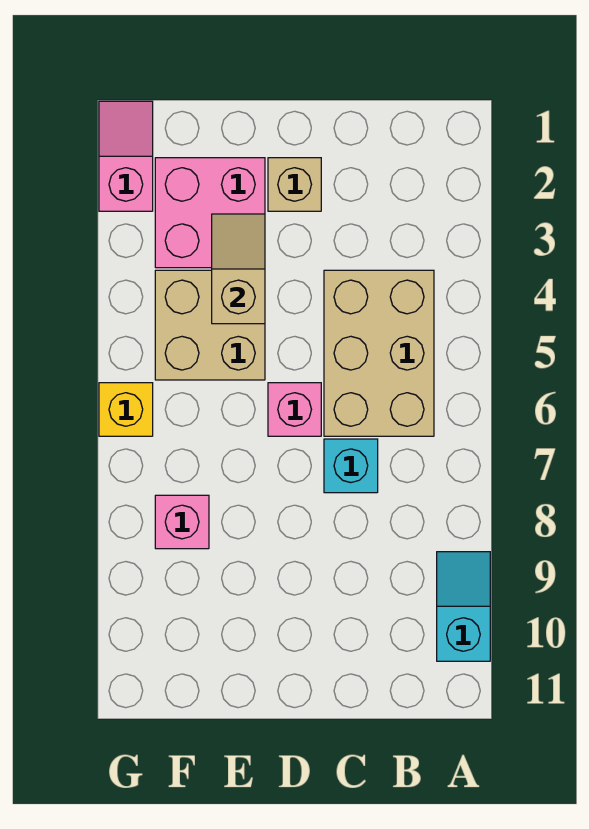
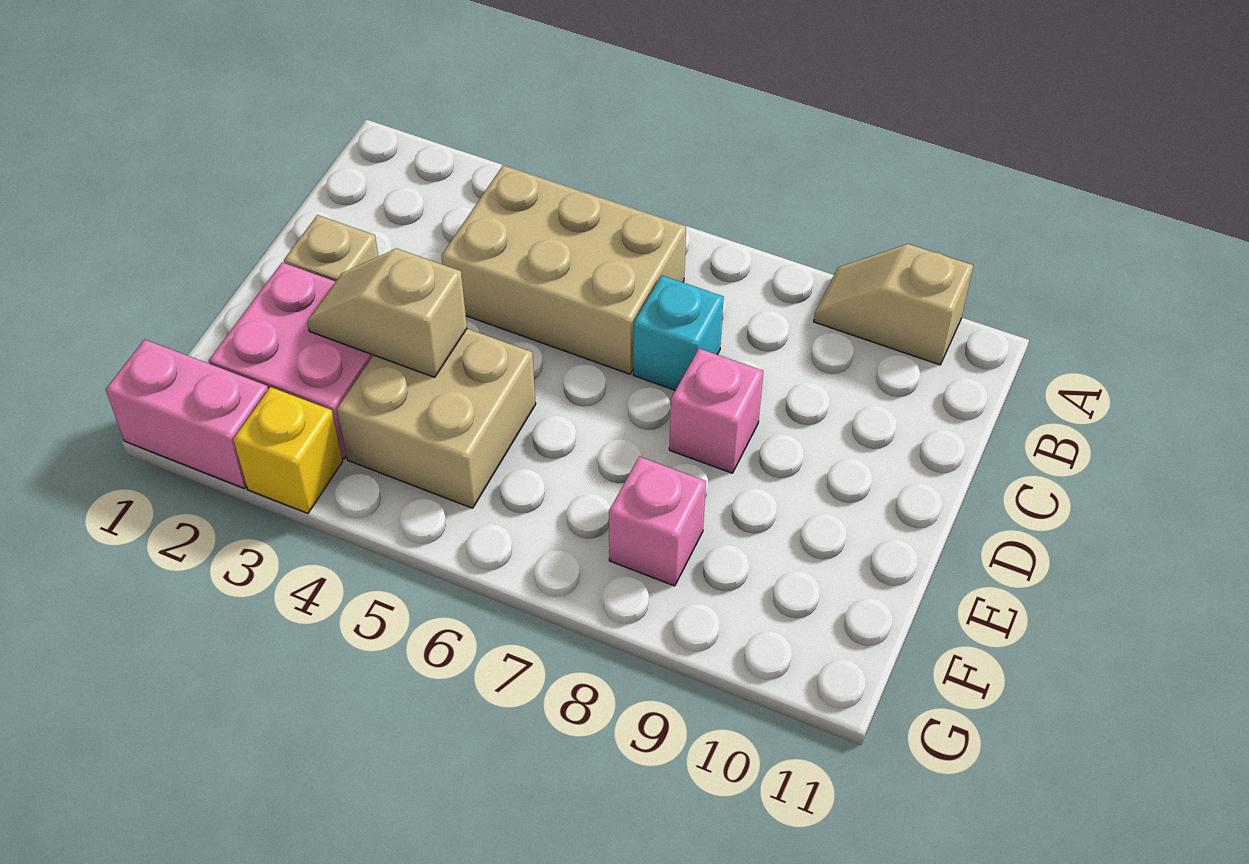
cyan slope A9:A10 level 1 top 10 -> tan slope A9:A10 level 1 top 10
pink brick D6 level 1 -> pink brick D8 level 1
pink slope G1:G2 level 1 top 2 -> pink brick G1:G2 level 1
yellow brick G6 level 1 -> yellow brick G3 level 1

